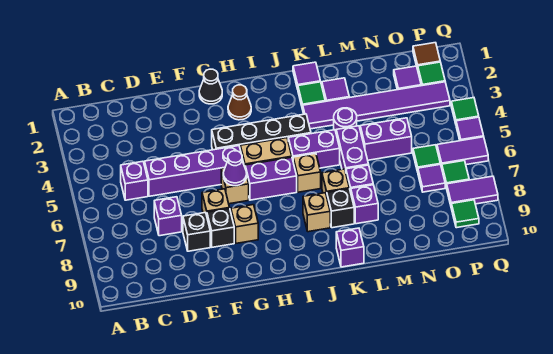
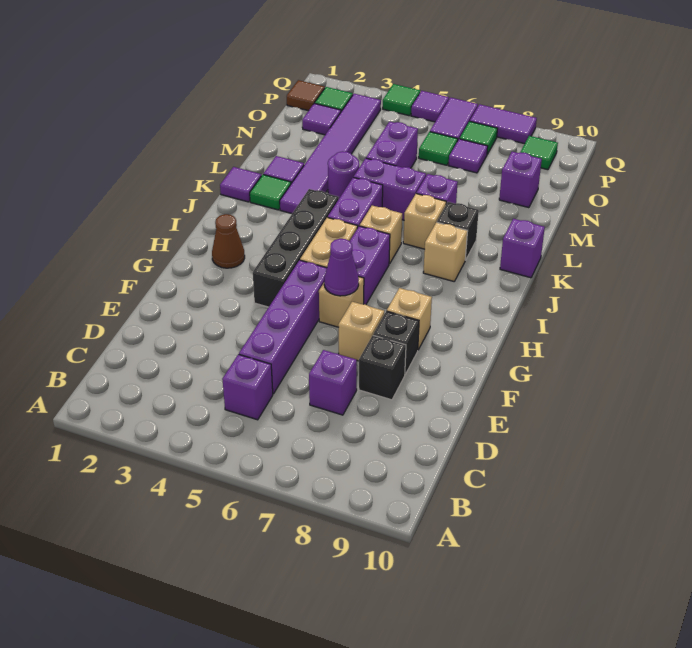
black cone G1 level 1 -> none
purple brick L8 level 1 -> purple brick N9 level 1
purple tile P8:Q8 level 1 -> purple tile Q7:Q8 level 1

